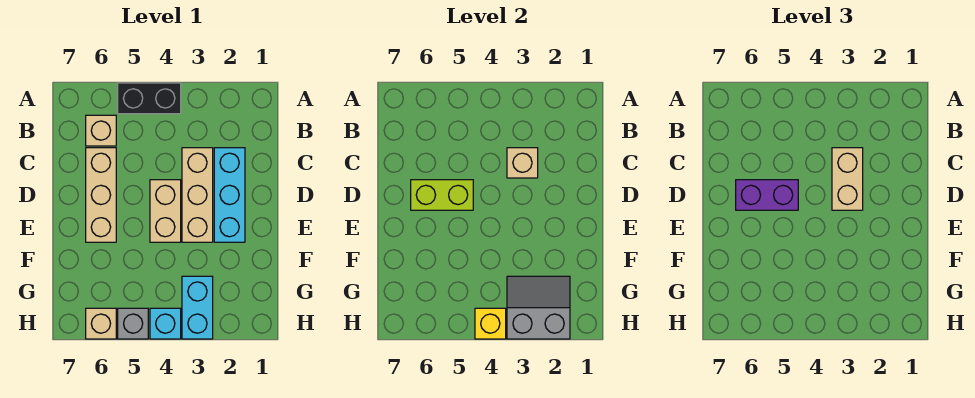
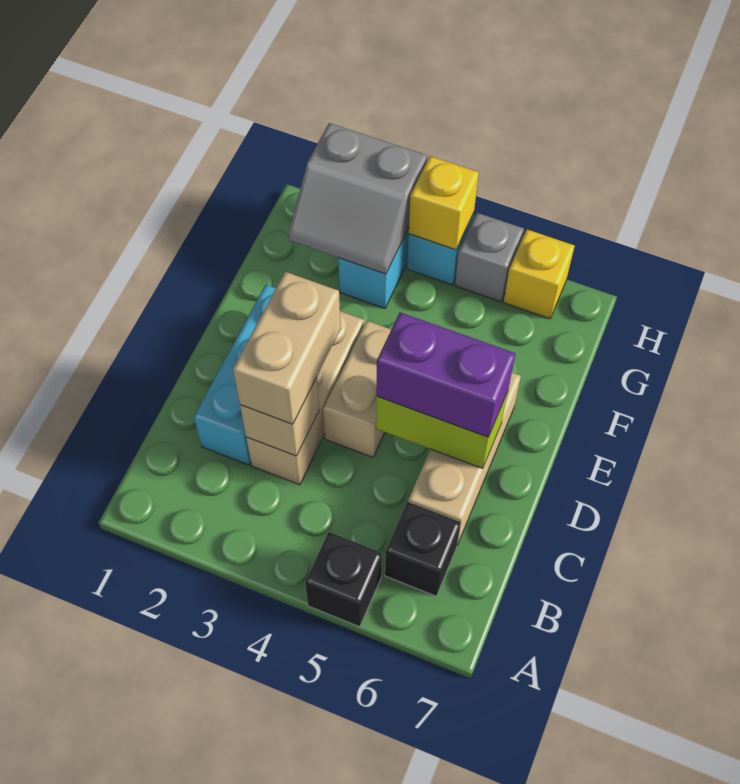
black brick A4:A5 level 1 -> black brick A5 level 1
tan brick B6 level 1 -> black brick B6 level 1
tan brick H6 level 1 -> yellow brick H6 level 1

